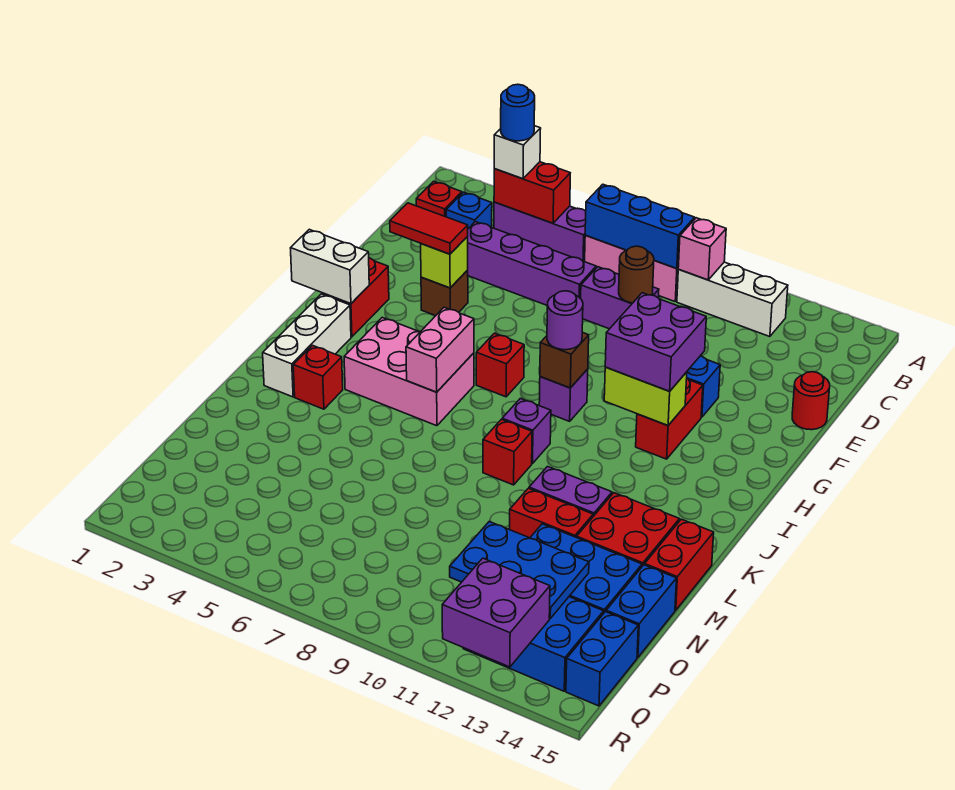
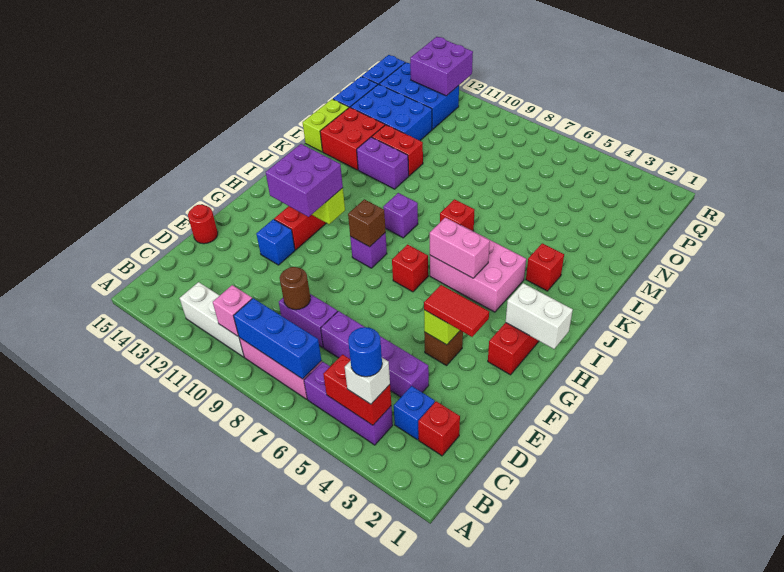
purple round brick H9 level 3 -> none
white brick I2:K2 level 1 -> none
pink brick I6:J6 level 2 -> pink brick I5:I6 level 2
red brick K9 level 1 -> red brick K7 level 1
red brick L15:M15 level 1 -> lime brick L15:M15 level 1
blue plate O11:P13 level 2 -> none

